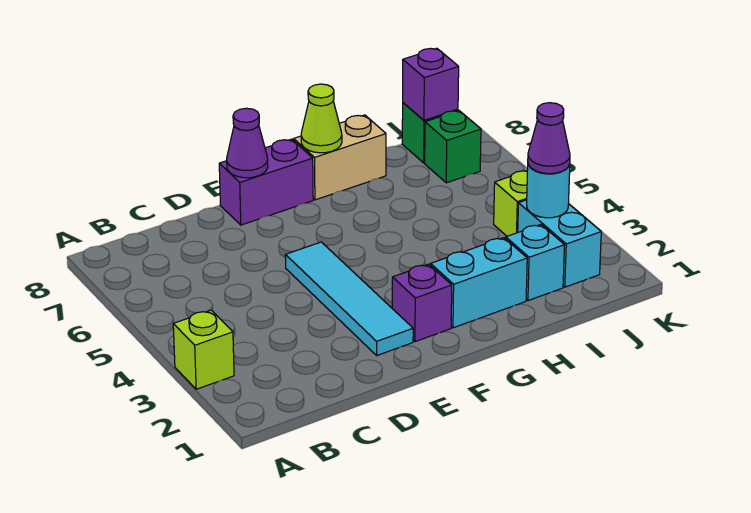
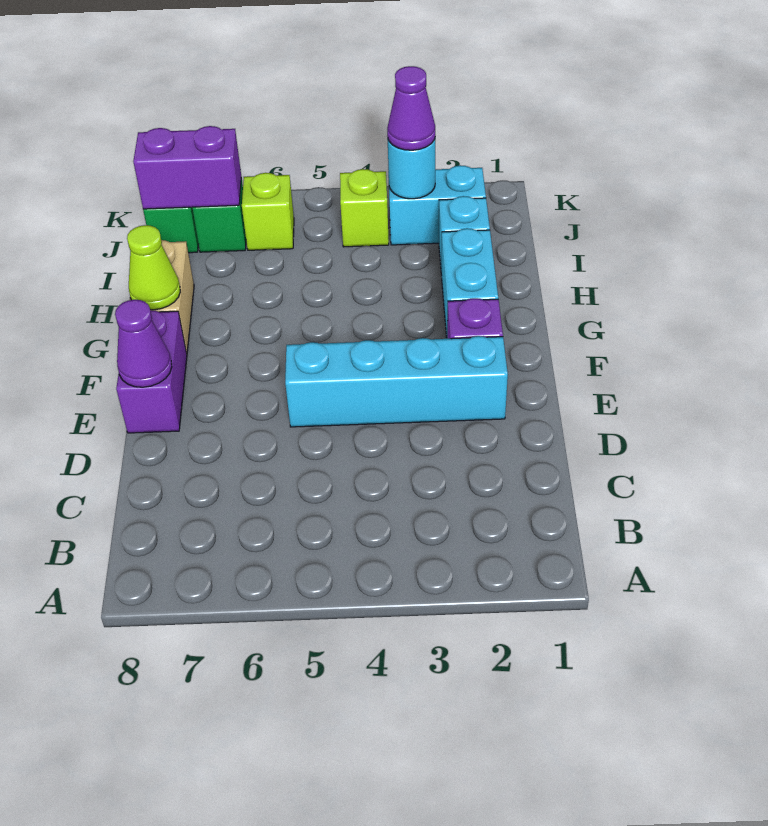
lime brick A3 level 1 -> lime brick J6 level 1
cyan tile E2:E5 level 1 -> cyan brick E2:E5 level 1
purple brick J8 level 2 -> purple brick J7:J8 level 2

